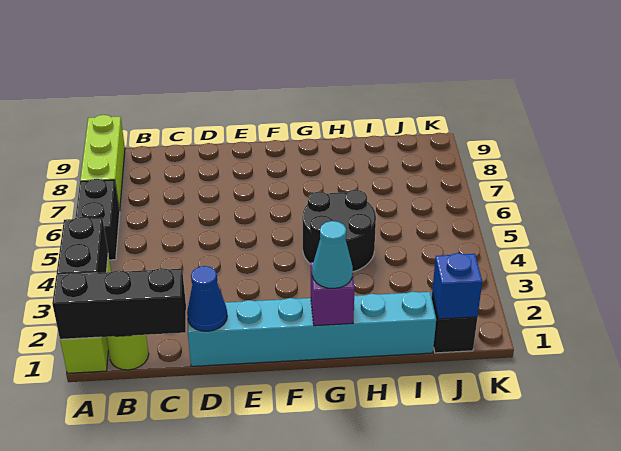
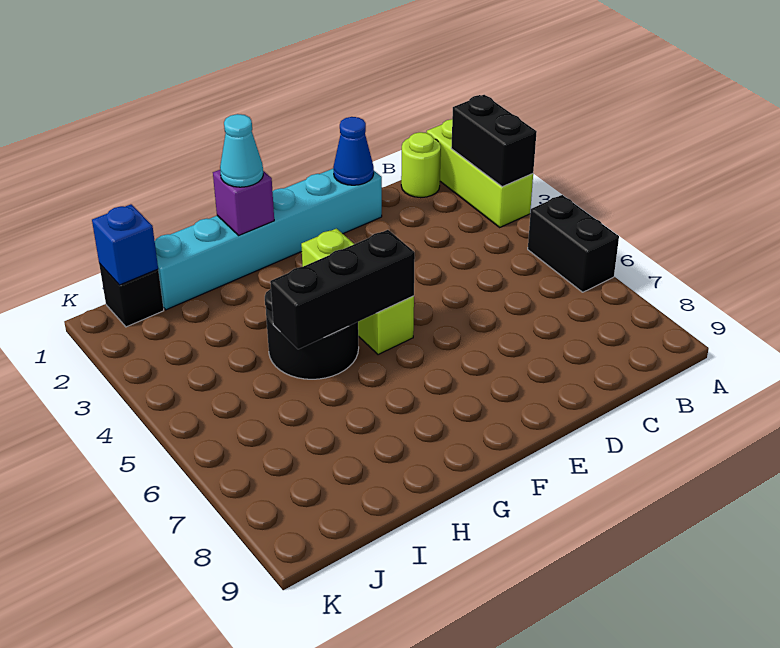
black brick A1:C1 level 2 -> black brick F5:H5 level 2
lime brick A7:A9 level 1 -> lime brick F3:F5 level 1

